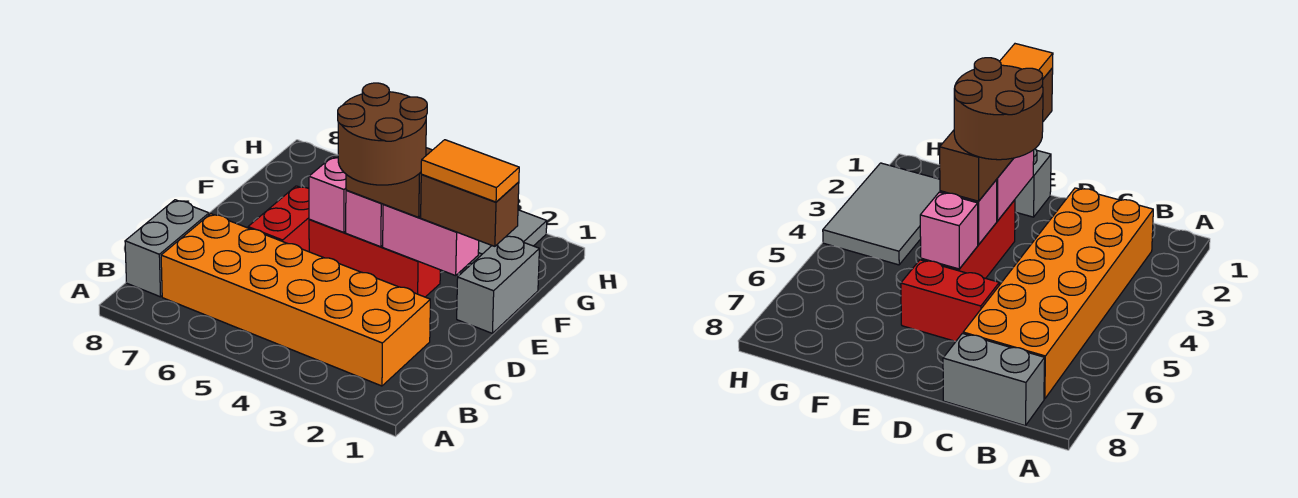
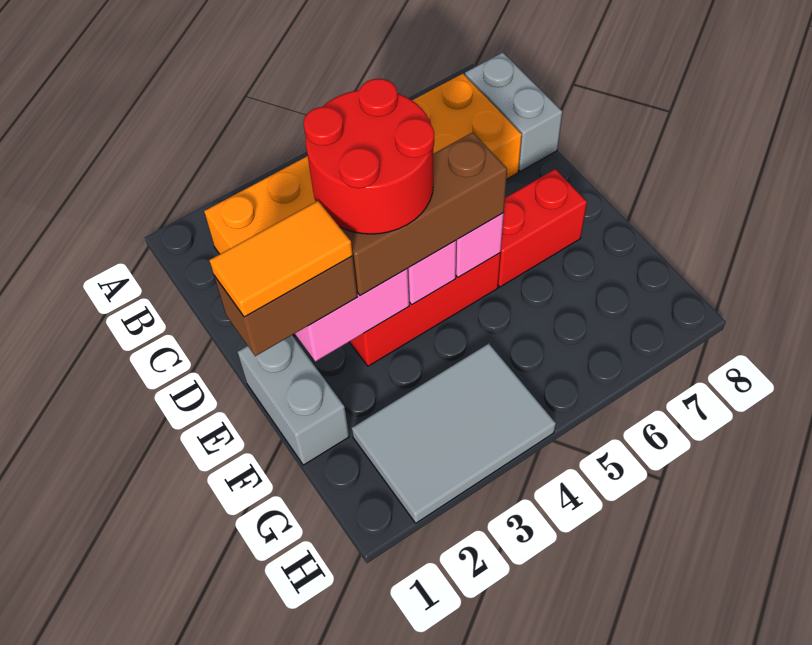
brown round brick D3:E4 level 4 -> red round brick D3:E4 level 4
red brick D6:E6 level 1 -> red brick E6:E7 level 1
brown brick E3:E4 level 3 -> brown brick E3:E5 level 3

